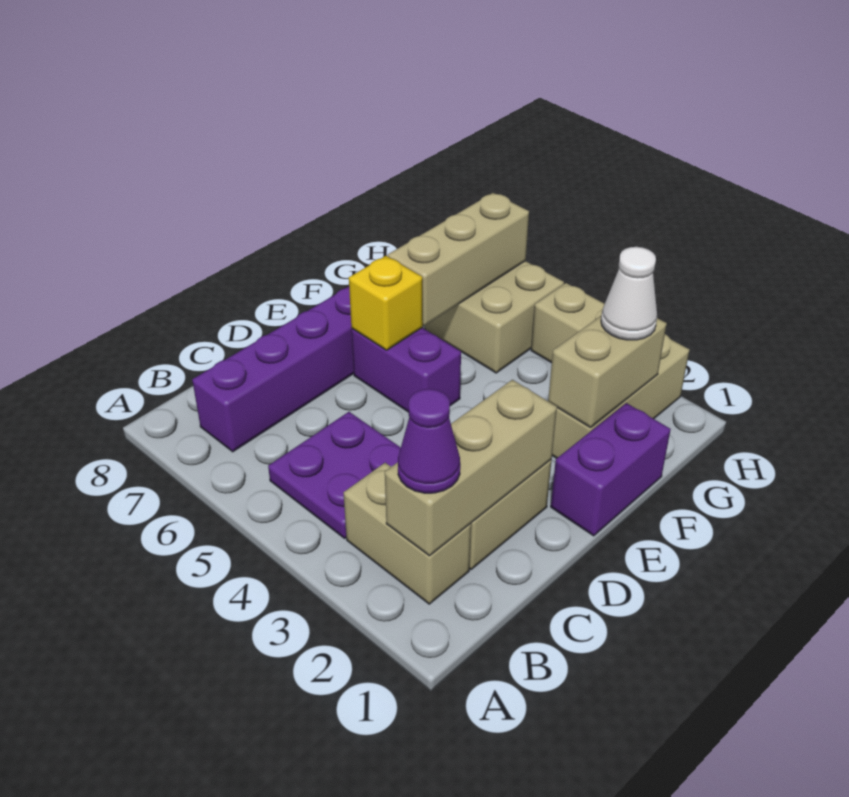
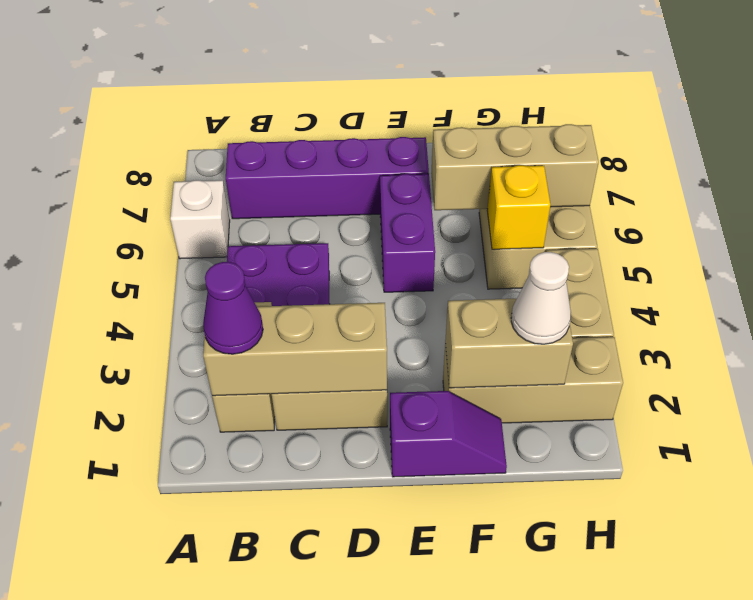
none -> white brick A6 level 1
purple brick E1:F1 level 1 -> purple slope E1:F1 level 1 top E
yellow brick E6 level 2 -> yellow brick G5 level 2

